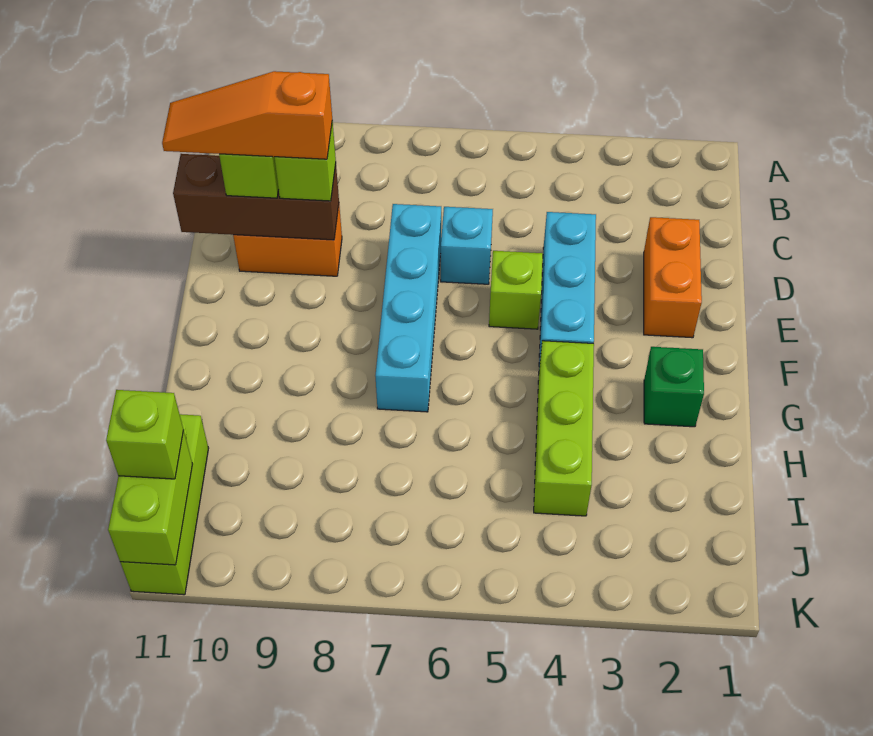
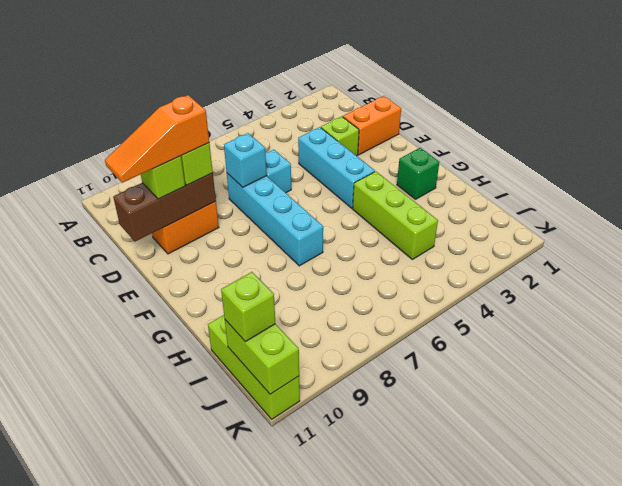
orange brick D2:E2 level 1 -> orange brick D1:D2 level 1
none -> cyan brick D7 level 2
lime brick E5 level 1 -> lime brick D3 level 1

